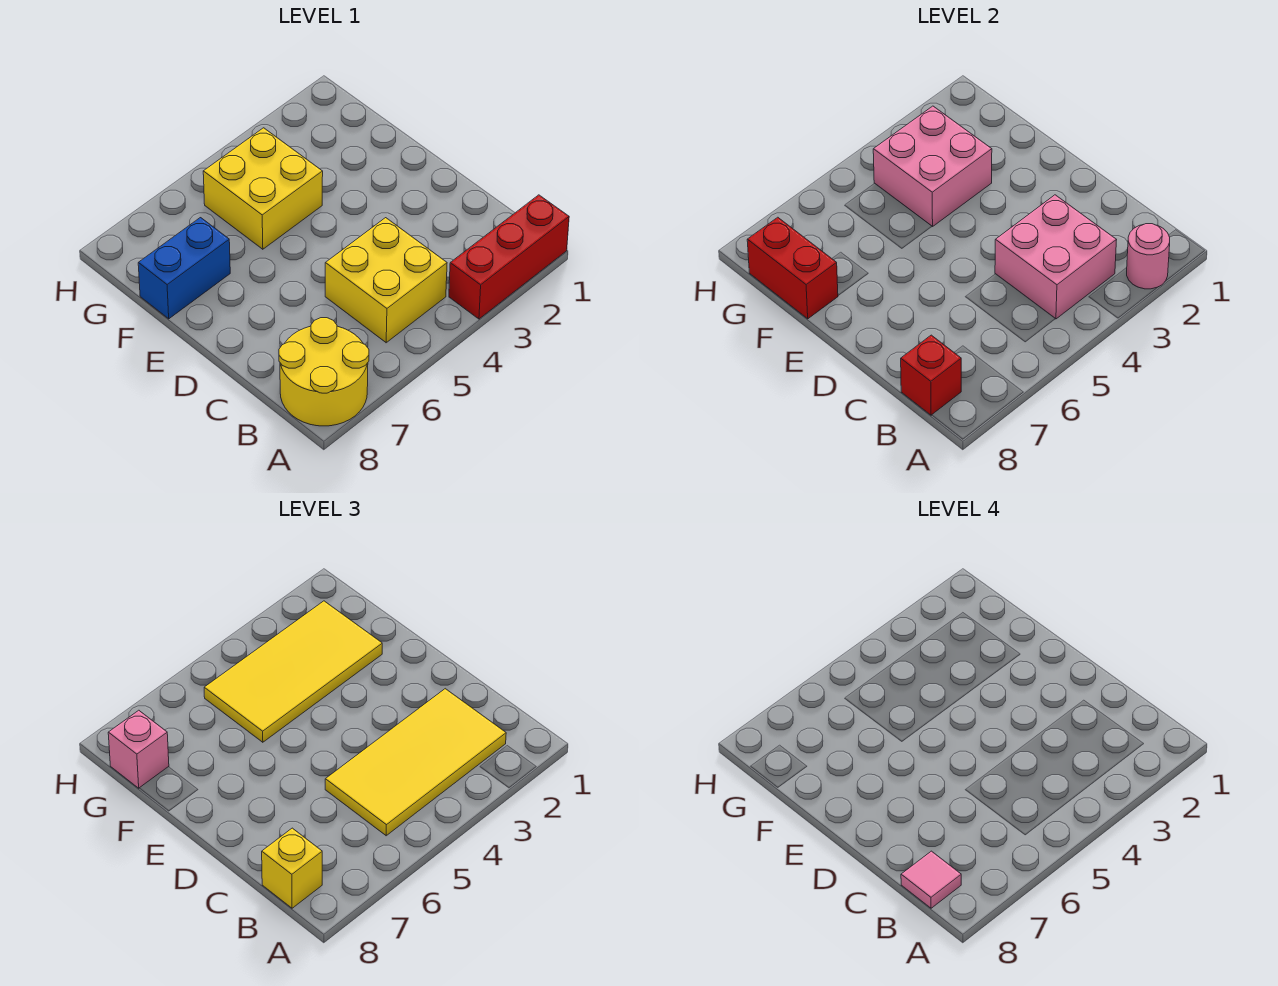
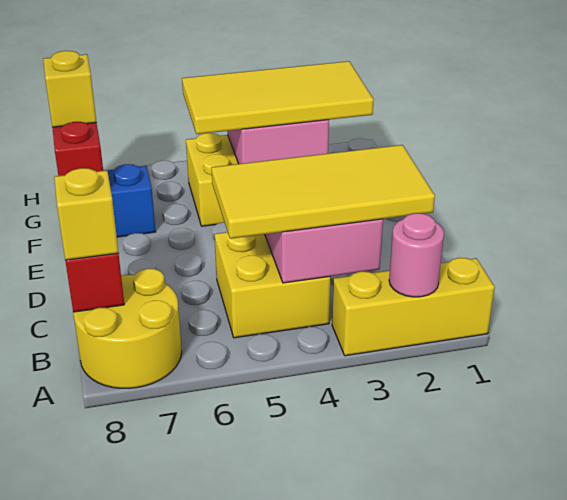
red brick A1:A3 level 1 -> yellow brick A1:A3 level 1
pink tile B8 level 4 -> none
pink brick G8 level 3 -> yellow brick G8 level 3

